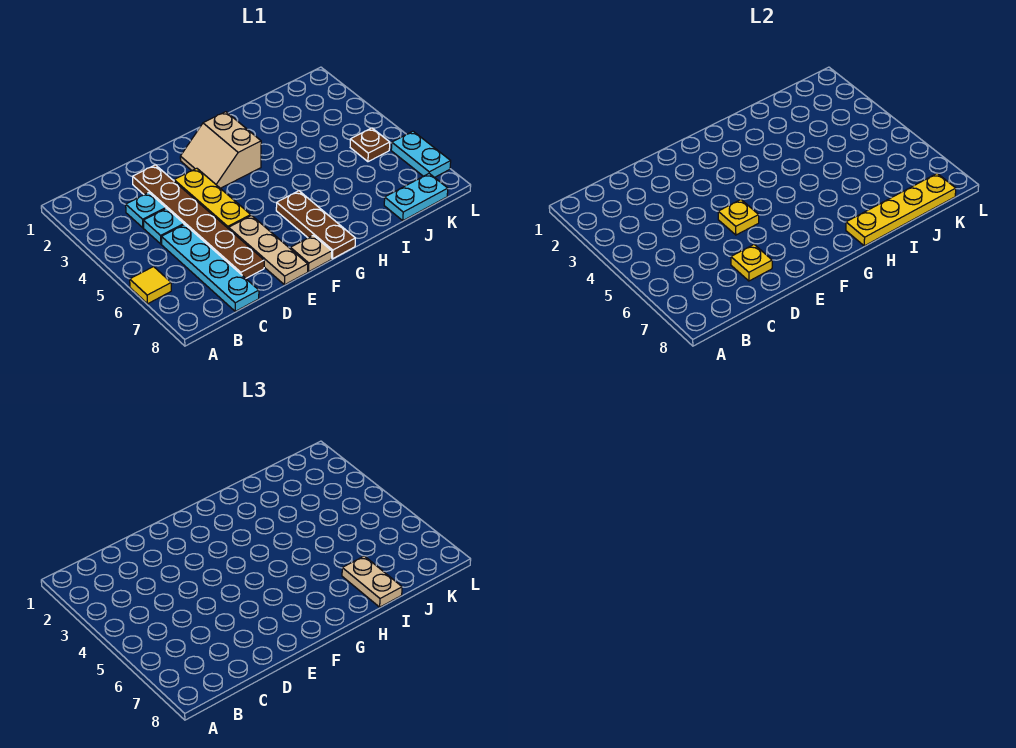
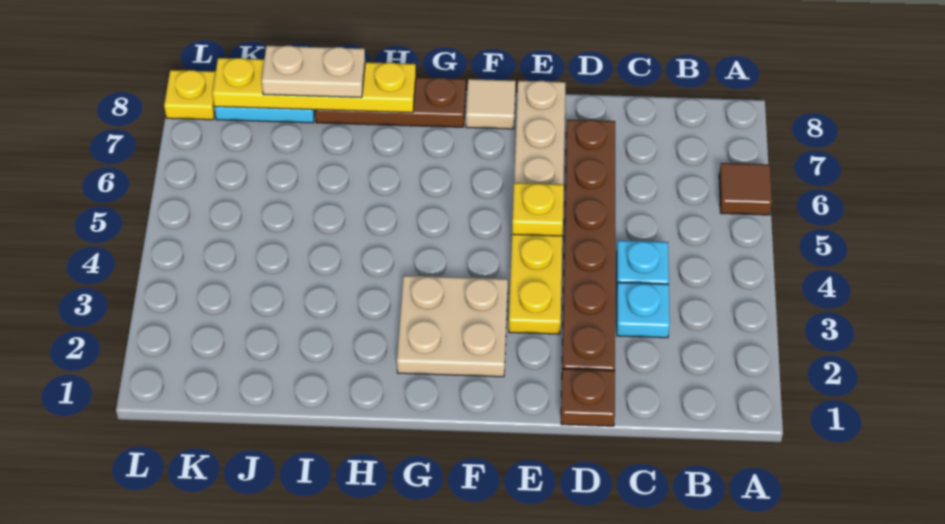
yellow tile A6 level 1 -> brown tile A6 level 1
cyan plate C5:C8 level 1 -> none
yellow plate D7 level 2 -> yellow plate L8 level 1
tan slope F2:G3 level 1 top G -> tan plate F2:G3 level 1
tan plate F8 level 1 -> tan tile F8 level 1
brown plate G6:G8 level 1 -> brown plate G8:I8 level 1
tan plate I7:I8 level 3 -> tan plate I8:J8 level 3
brown plate K5 level 1 -> brown plate D1 level 1
cyan plate L6:L7 level 1 -> none

